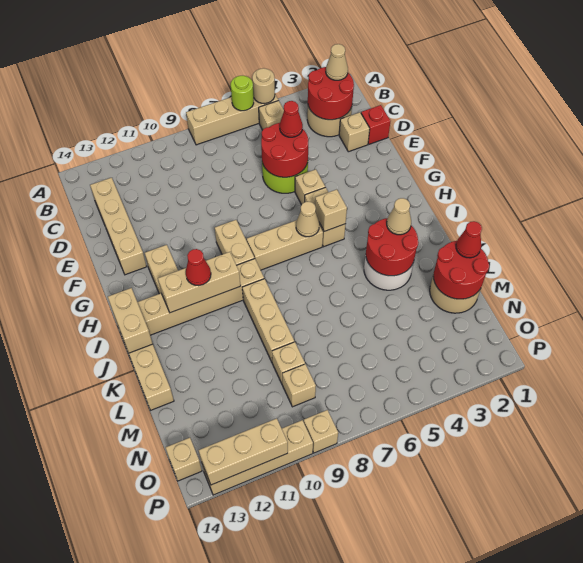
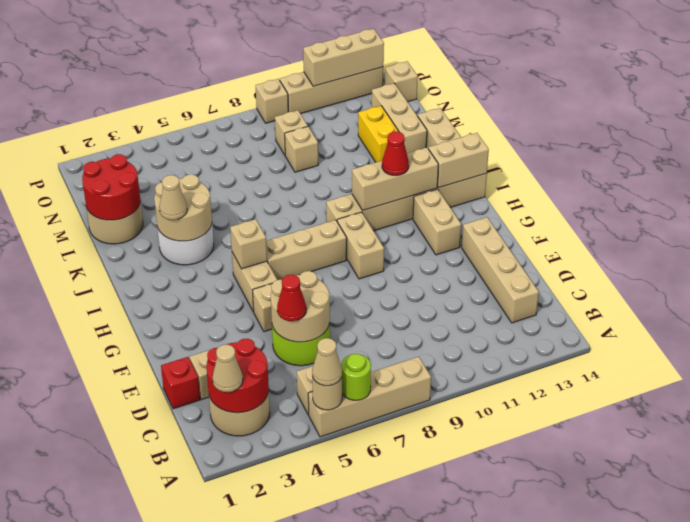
red round brick D5:E6 level 2 -> tan round brick D5:E6 level 2
tan cone H6 level 2 -> tan cone A5 level 3
tan brick I14:J14 level 2 -> tan brick I13:I14 level 2
red round brick J3:K4 level 2 -> tan round brick J3:K4 level 2
tan brick J9:L9 level 1 -> tan brick L13:N13 level 1
red cone L1 level 3 -> none
none -> yellow brick L12:M12 level 1

